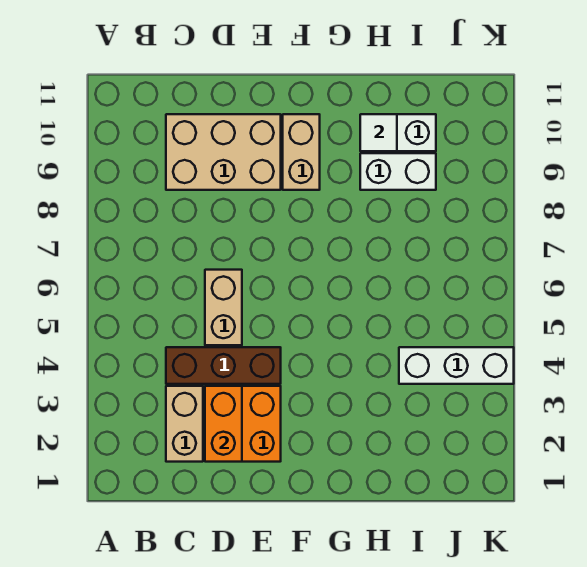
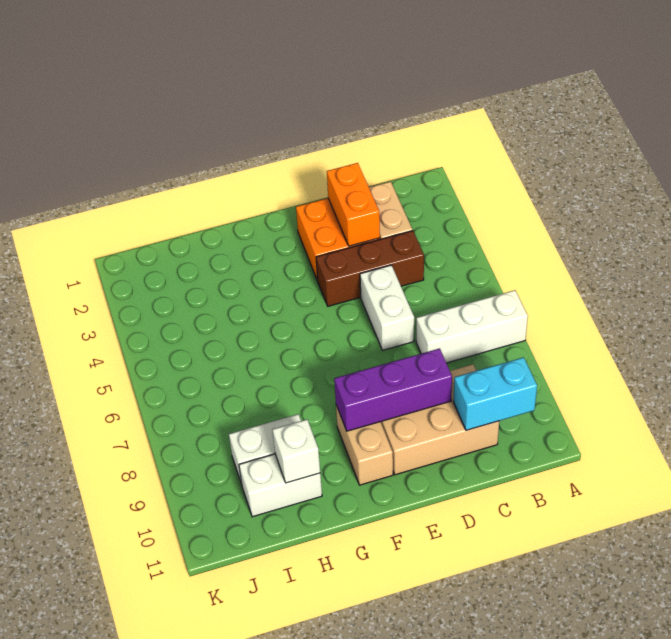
none -> cyan brick B10:C10 level 2
tan brick D5:D6 level 1 -> white brick D5:D6 level 1
none -> purple brick D9:F9 level 2
white tile H10 level 2 -> white brick H10 level 2
white brick I4:K4 level 1 -> white brick A7:C7 level 1

